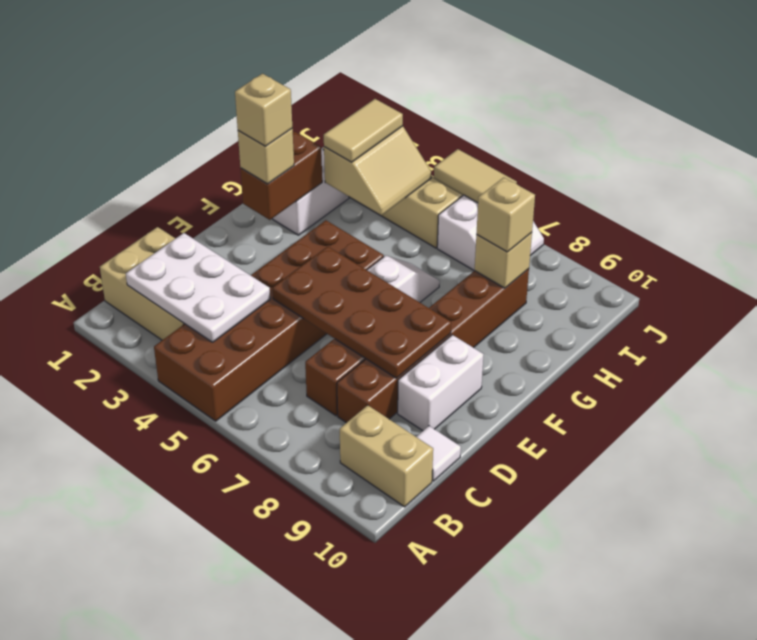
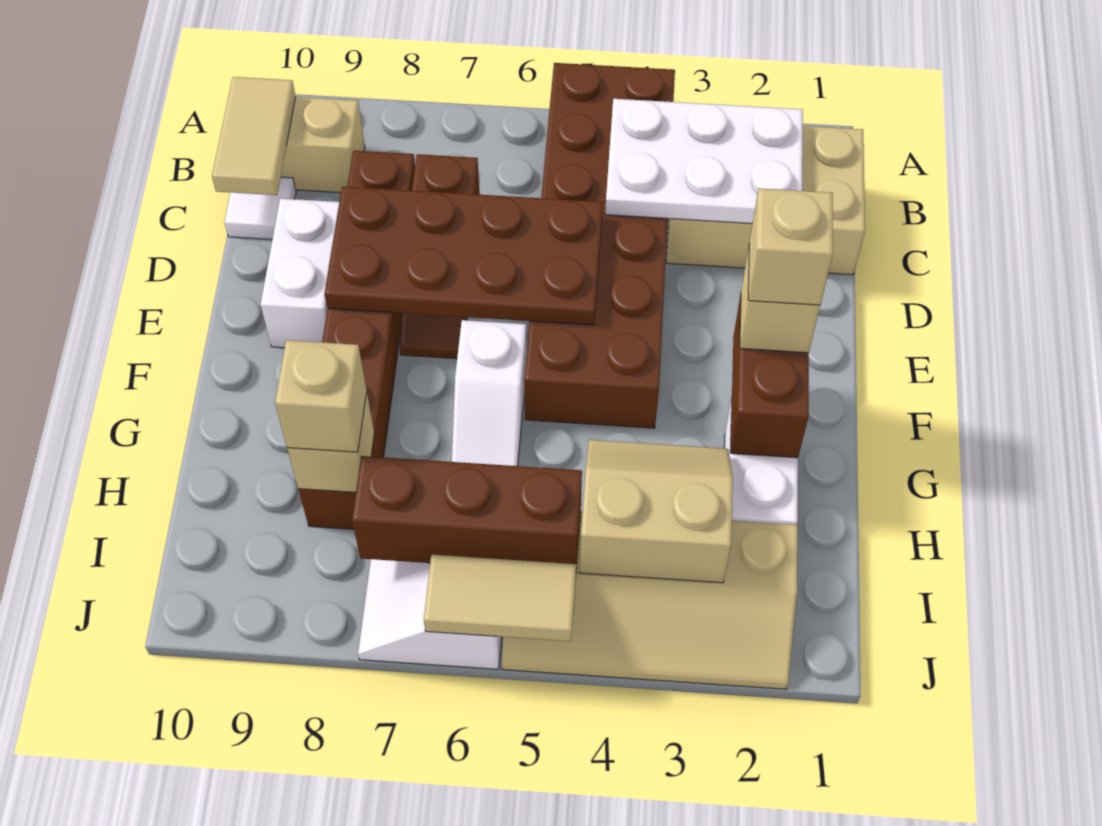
tan slope H3:I4 level 2 top 3 -> tan slope H3:I4 level 2 top I
tan tile H3:I3 level 3 -> tan tile B10:C10 level 2
none -> brown brick I5:I7 level 2

